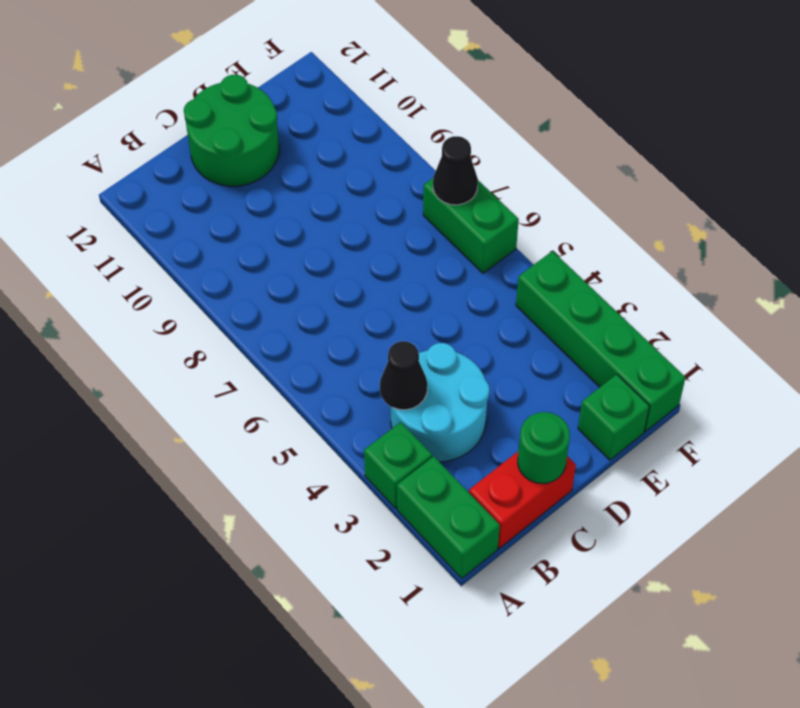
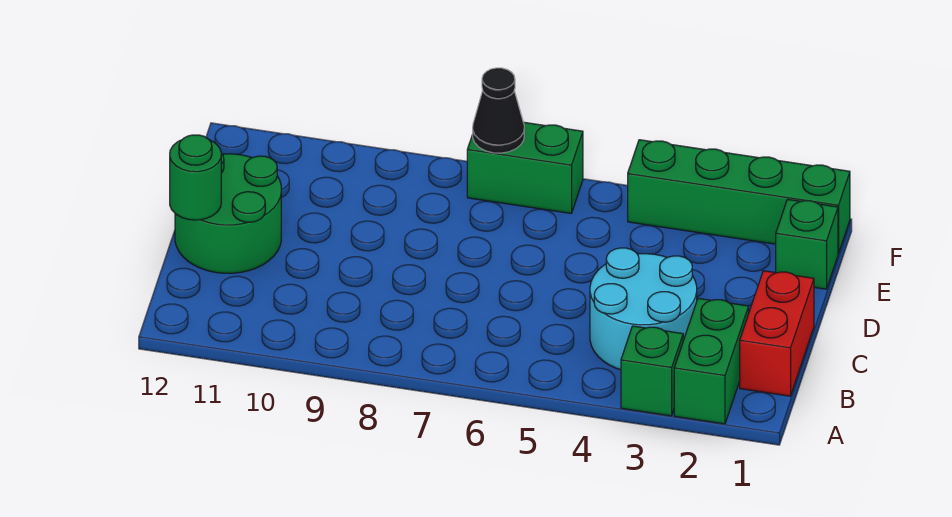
green brick A1:A2 level 1 -> green brick A2:B2 level 1
black cone B4 level 2 -> none
green round brick C1 level 2 -> green round brick C12 level 2

